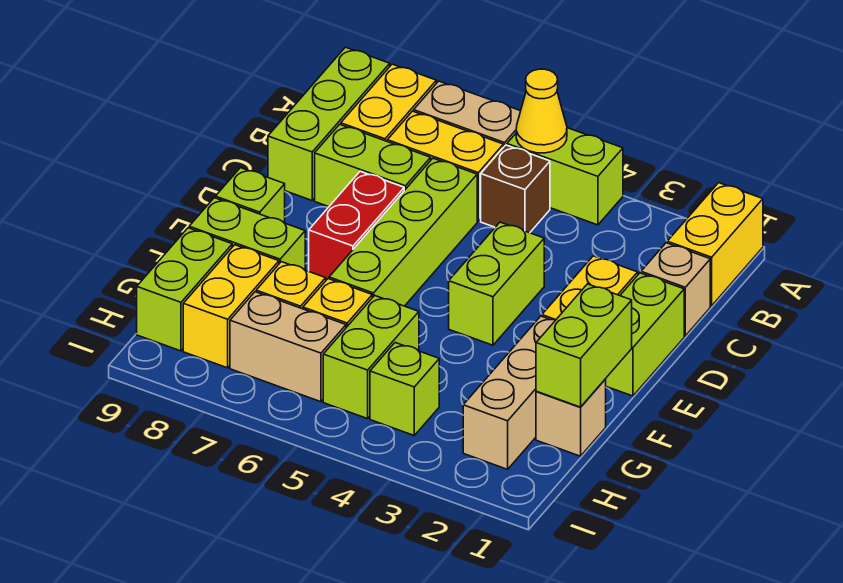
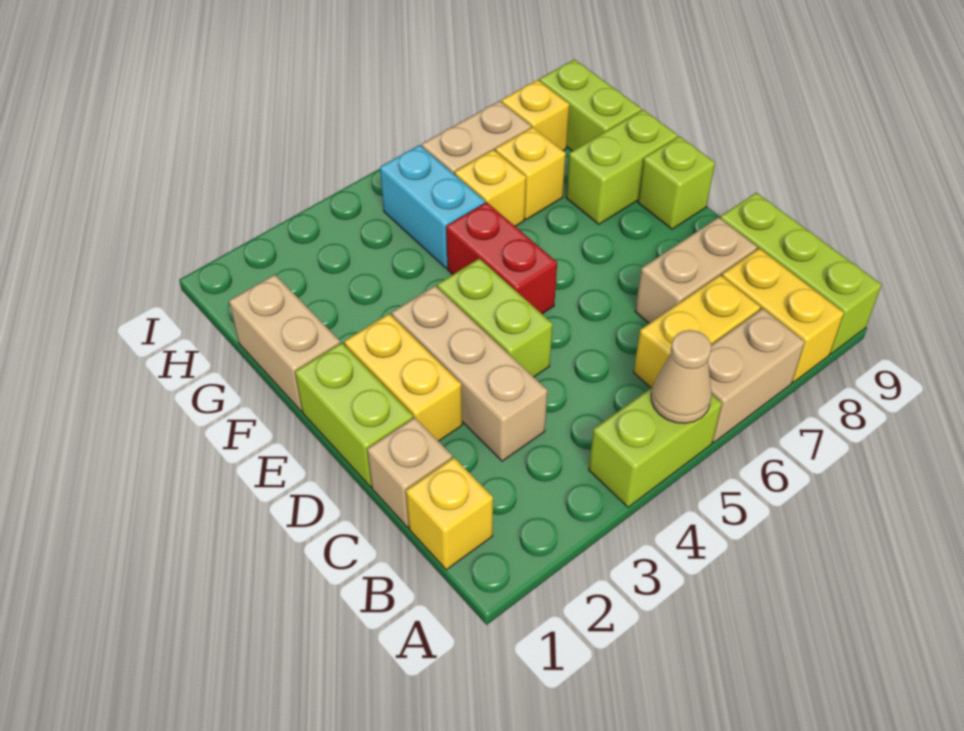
yellow brick A1:B1 level 1 -> yellow brick B1 level 1
yellow cone A5 level 2 -> tan cone A5 level 2
brown brick B5 level 1 -> none
lime brick C6:F6 level 1 -> none
lime brick C7:C8 level 1 -> tan brick C7:C8 level 1
red brick D7:E7 level 1 -> red brick E5:F5 level 1
lime brick F1:G1 level 2 -> none
tan brick F2:H2 level 1 -> tan brick C3:E3 level 1
tan brick G1 level 1 -> tan brick F1:G1 level 1
lime brick G5:H5 level 1 -> cyan brick G5:H5 level 1
yellow brick G8:H8 level 1 -> yellow brick H8 level 1
lime brick H4 level 1 -> none

